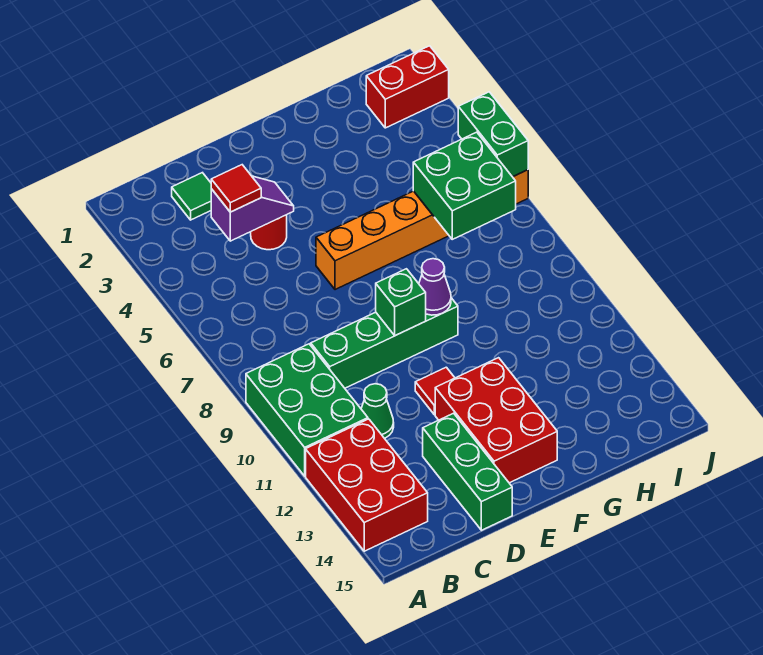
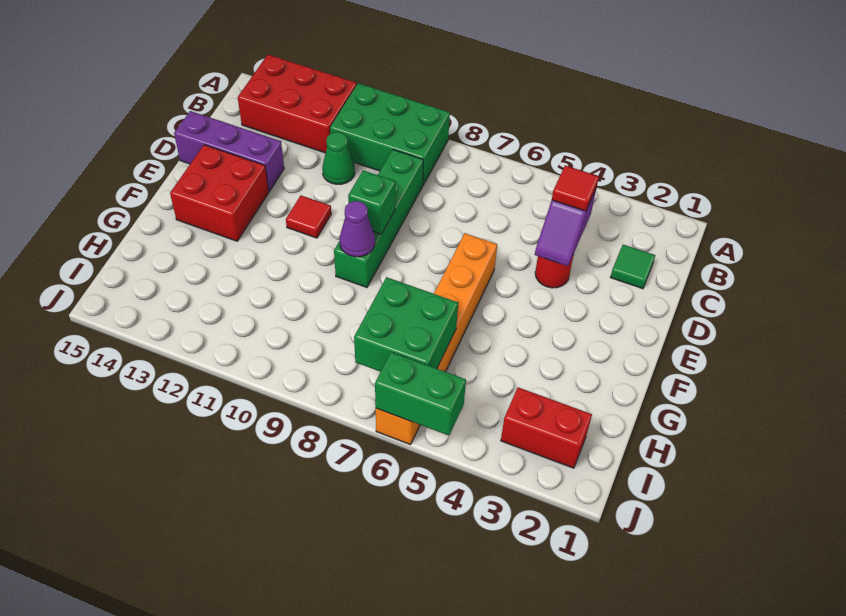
green brick D13:D15 level 1 -> purple brick D13:D15 level 1
red brick E12:F14 level 1 -> red brick E13:F14 level 1
red brick I2:J2 level 1 -> red brick I2:I3 level 1

